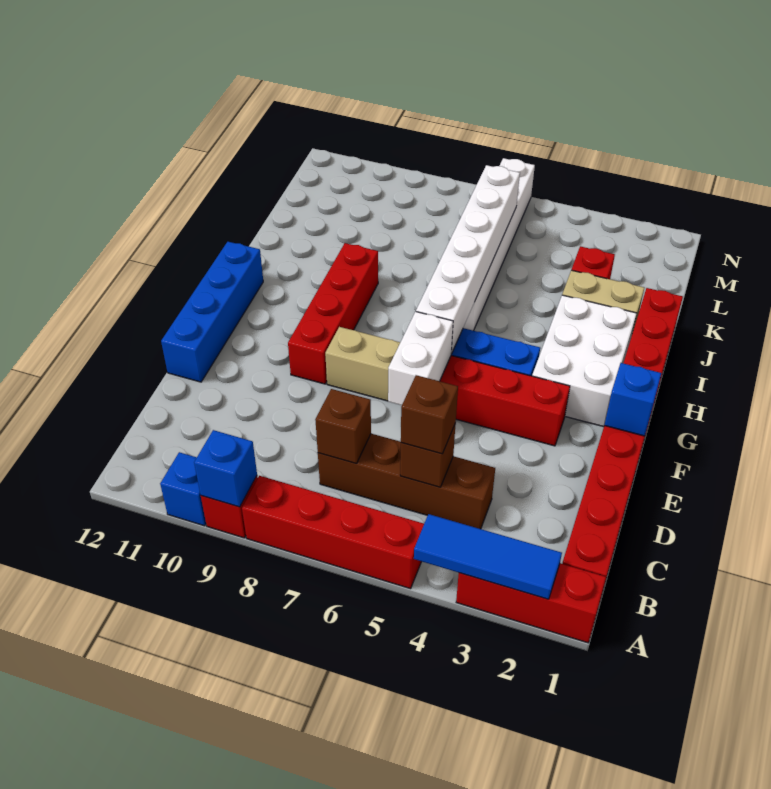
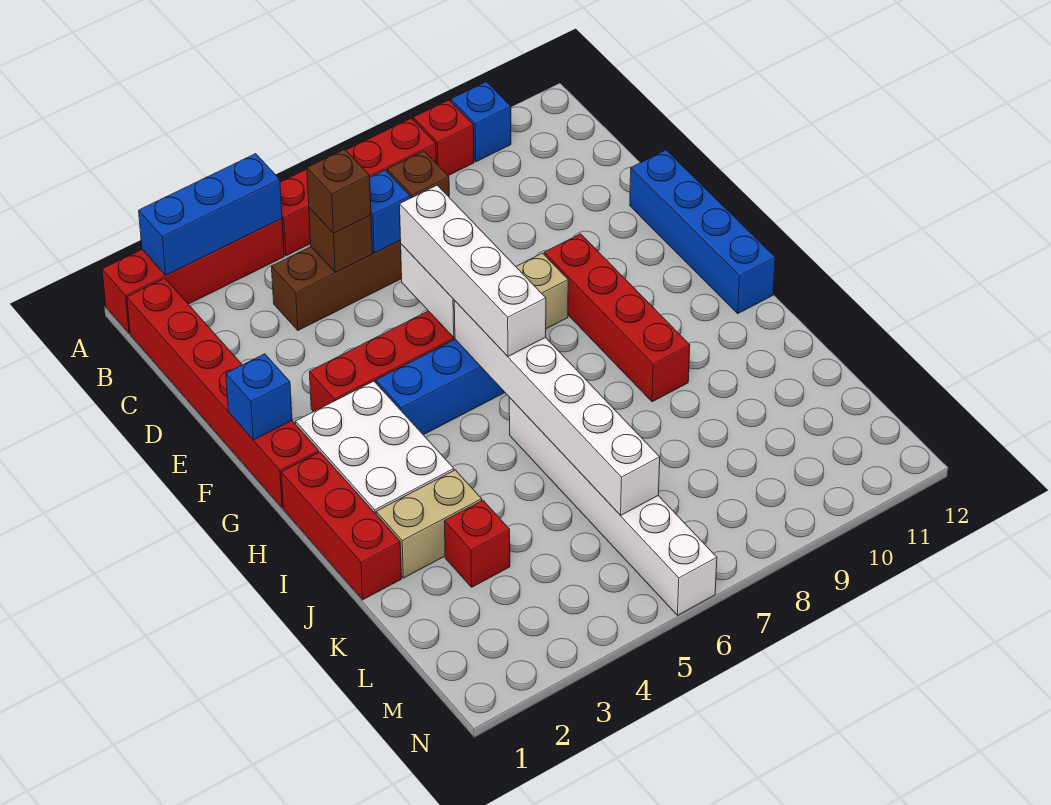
red brick A1:A3 level 1 -> red brick A1:A4 level 1
blue tile A2:A4 level 2 -> blue brick A2:A4 level 2
blue brick A9 level 2 -> blue brick C6 level 2
none -> white brick E6:H6 level 3

